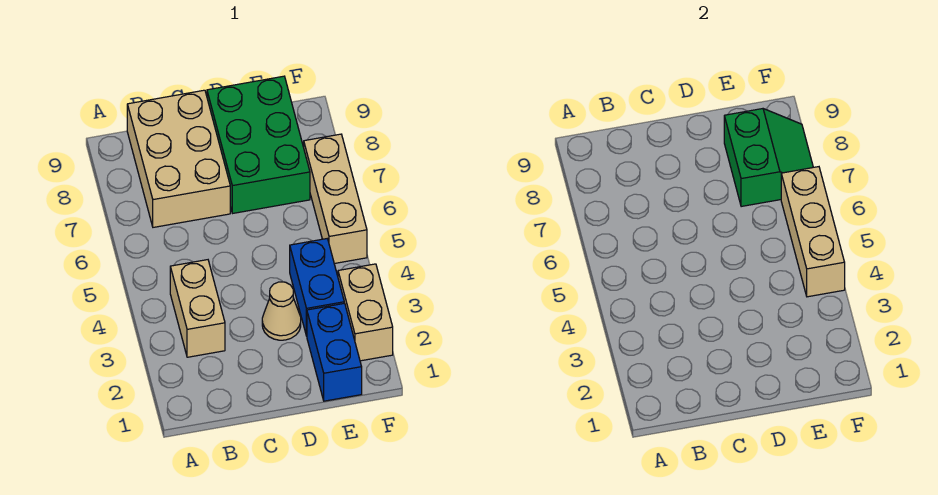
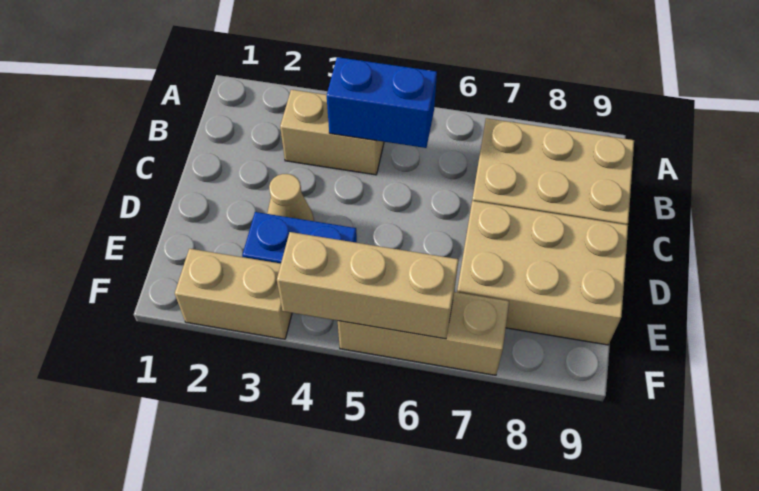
green brick D7:E9 level 1 -> tan brick D7:E9 level 1
blue brick E1:E2 level 1 -> blue brick B4:B5 level 2
green slope E7:F8 level 2 top E -> none

